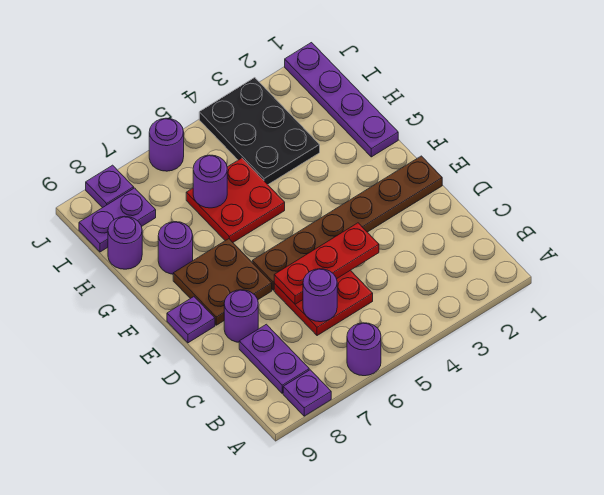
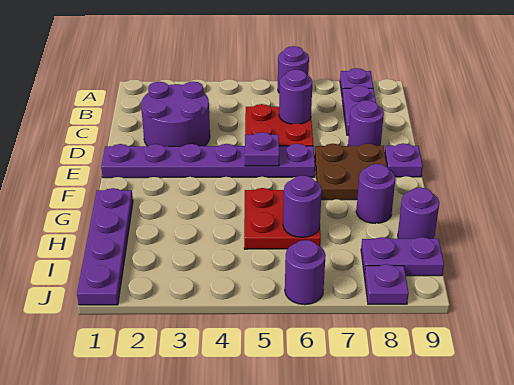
none -> purple round brick C2:D3 level 1
red plate D4:D6 level 2 -> none
brown plate E1:E6 level 1 -> purple plate E1:E6 level 1
none -> purple plate E5 level 2
black plate H3:J4 level 1 -> none

